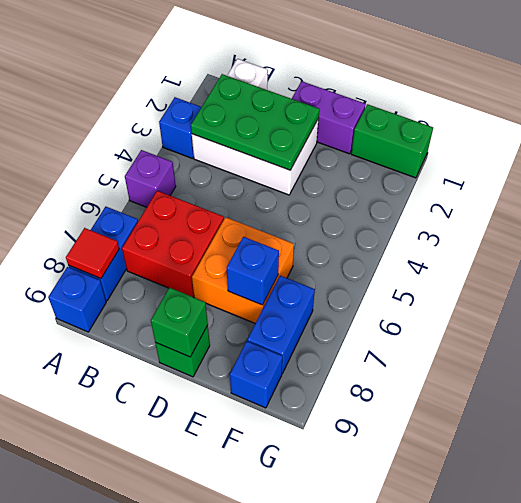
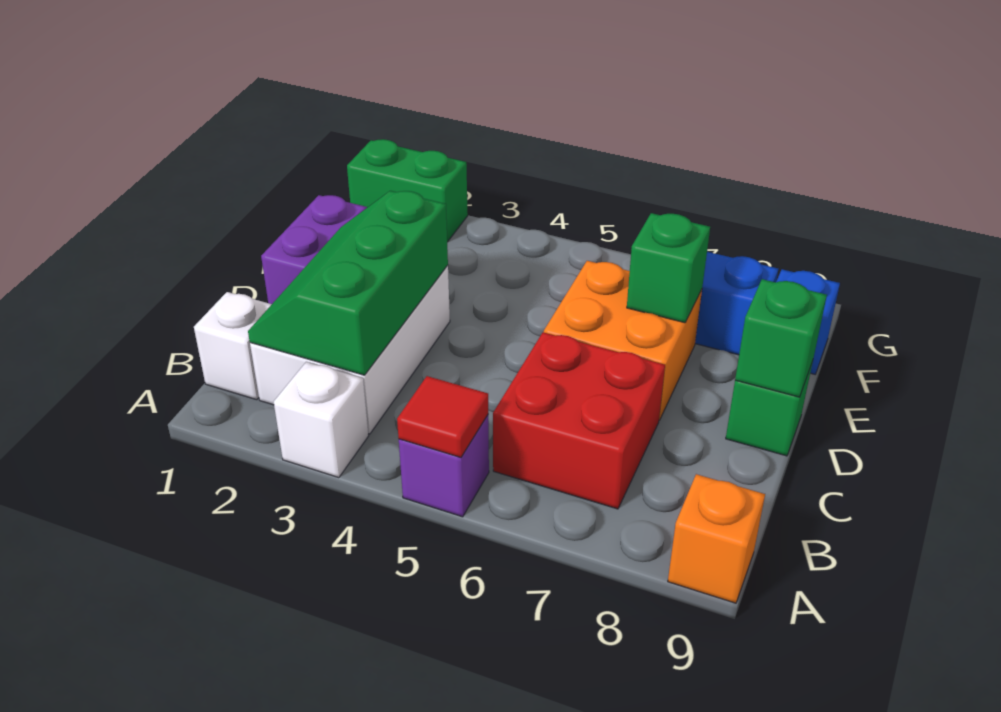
blue brick A3 level 1 -> white brick A3 level 1
blue brick A7:A8 level 1 -> none
red tile A8 level 2 -> red tile A5 level 2
blue brick A9 level 1 -> orange brick A9 level 1
green plate B2:D3 level 2 -> green slope B2:D3 level 2 top 3
blue brick E7 level 2 -> green brick E7 level 2
green brick F1:G1 level 1 -> green brick G1:G2 level 1

